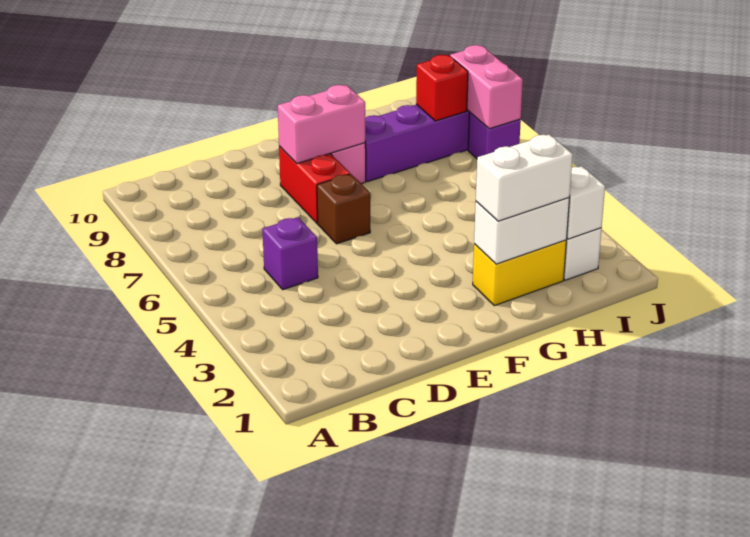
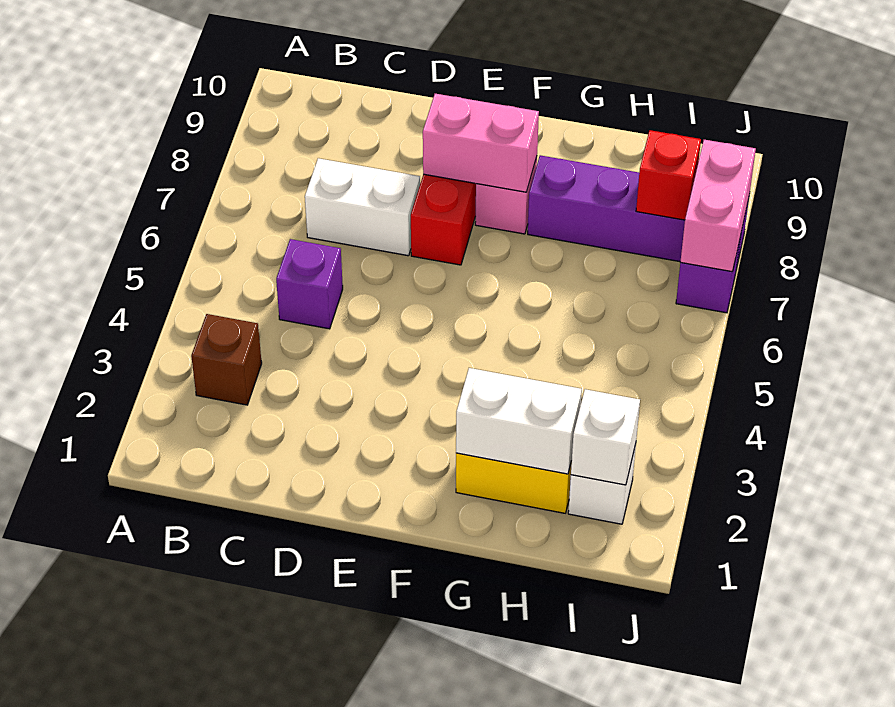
brown brick E6 level 1 -> brown brick B3 level 1
white brick G2:H2 level 3 -> white brick C7:D7 level 1

